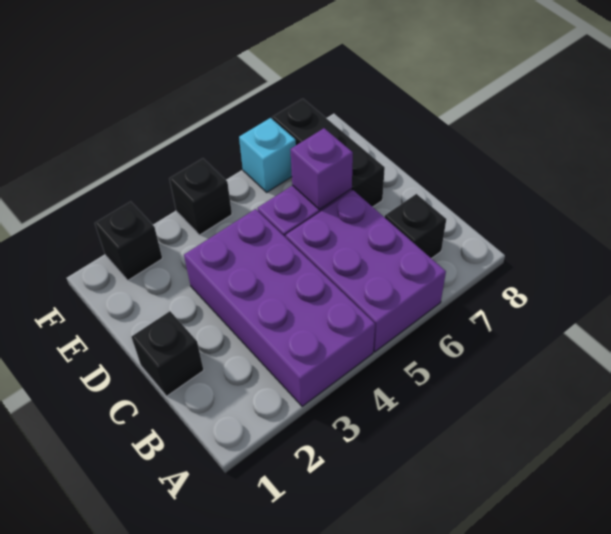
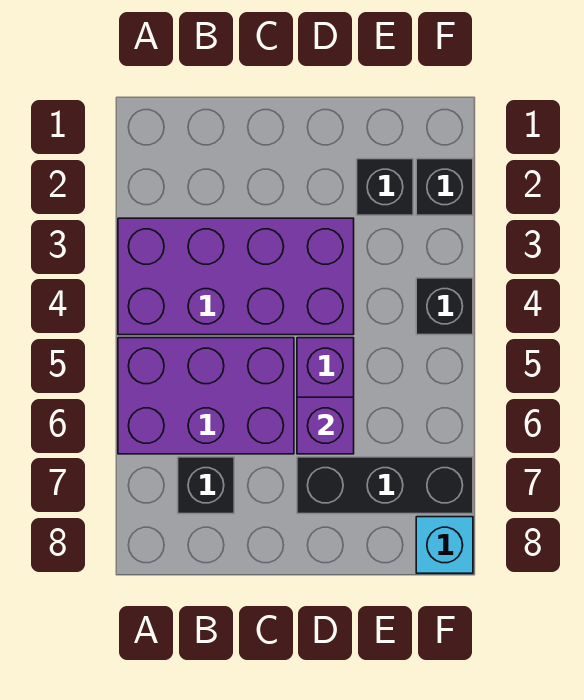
black brick C1 level 1 -> black brick E2 level 1
cyan brick F6 level 1 -> cyan brick F8 level 1

